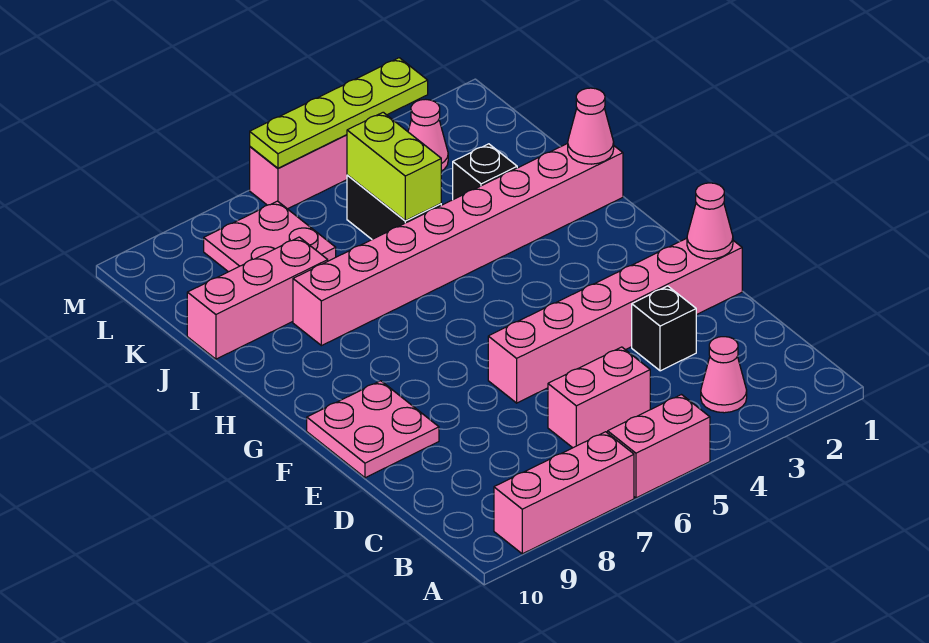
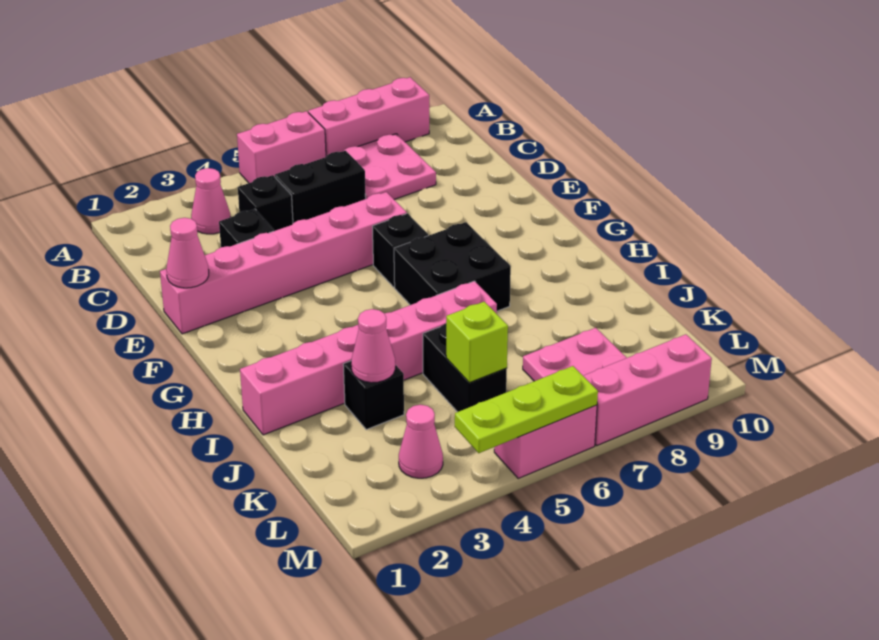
none -> black brick C4 level 1
pink brick C5:C6 level 1 -> black brick C5:C6 level 1
pink plate E9:F10 level 1 -> pink plate B7:C8 level 1
none -> black brick F6 level 1
none -> black brick G6:H7 level 1
pink brick I1:I8 level 1 -> pink brick I1:I6 level 1
pink cone I1 level 2 -> pink cone J3 level 2
lime brick J5:K5 level 2 -> lime brick K5 level 2
pink brick J8:J10 level 1 -> pink brick M7:M9 level 1
lime plate M3:M6 level 2 -> lime plate M4:M6 level 2

